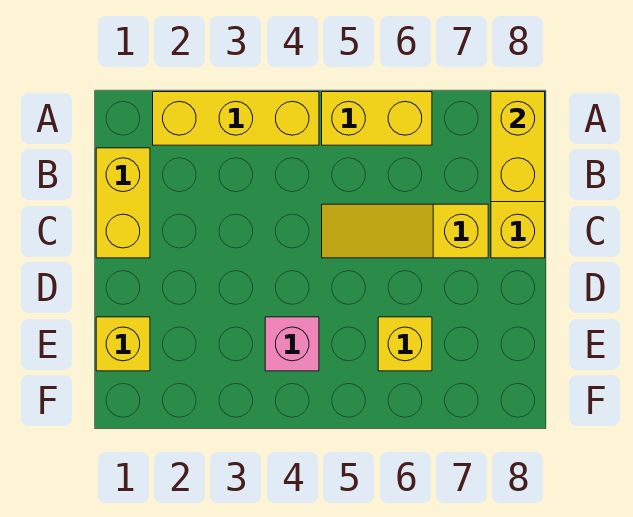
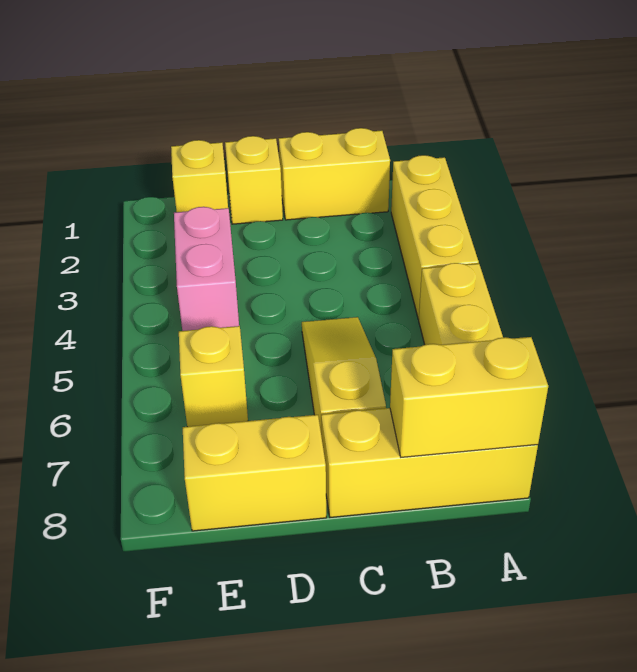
none -> yellow brick D1 level 1
none -> yellow brick D8:E8 level 1
pink brick E4 level 1 -> pink brick E3:E4 level 1

